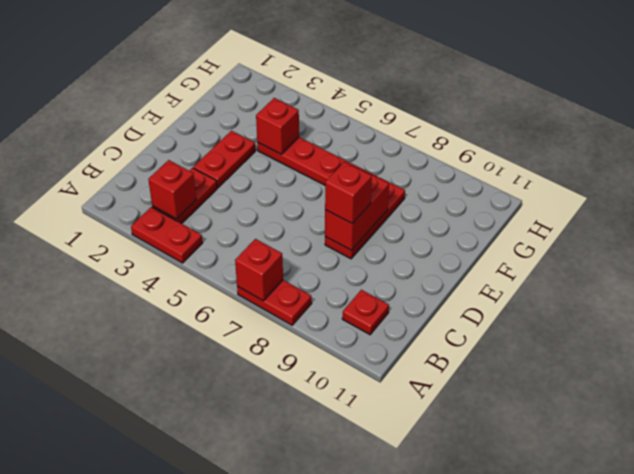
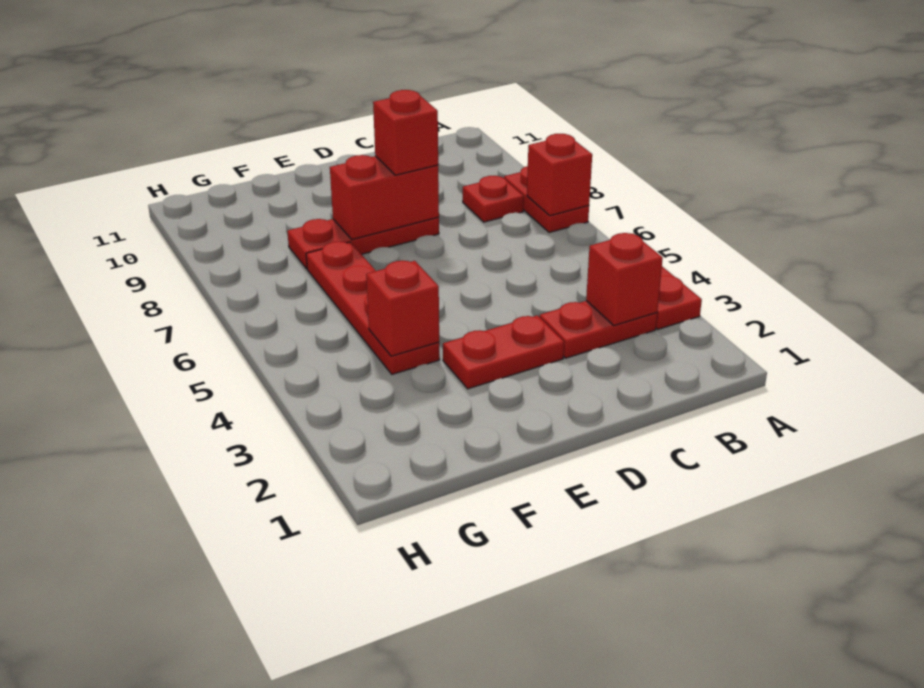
red plate B10 level 1 -> red plate B8 level 1

